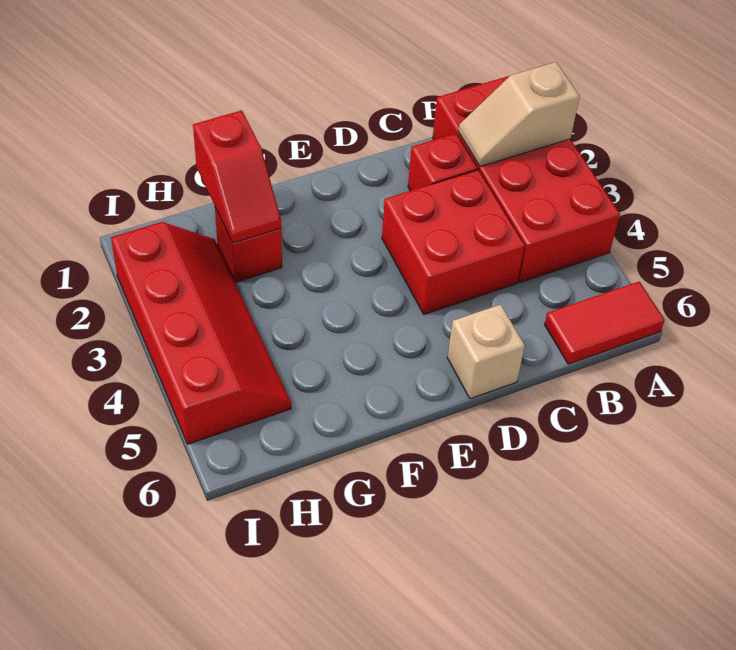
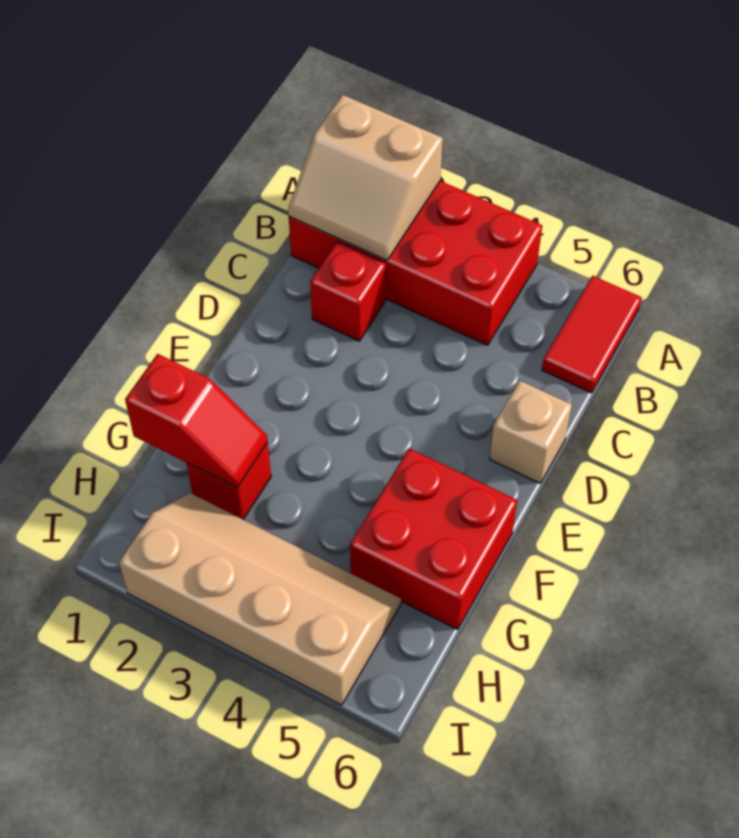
tan slope A2:B2 level 2 top A -> tan slope A1:B2 level 2 top A
red brick C3:D4 level 1 -> red brick F5:G6 level 1
red slope H2:I5 level 1 top I -> tan slope H2:I5 level 1 top I

